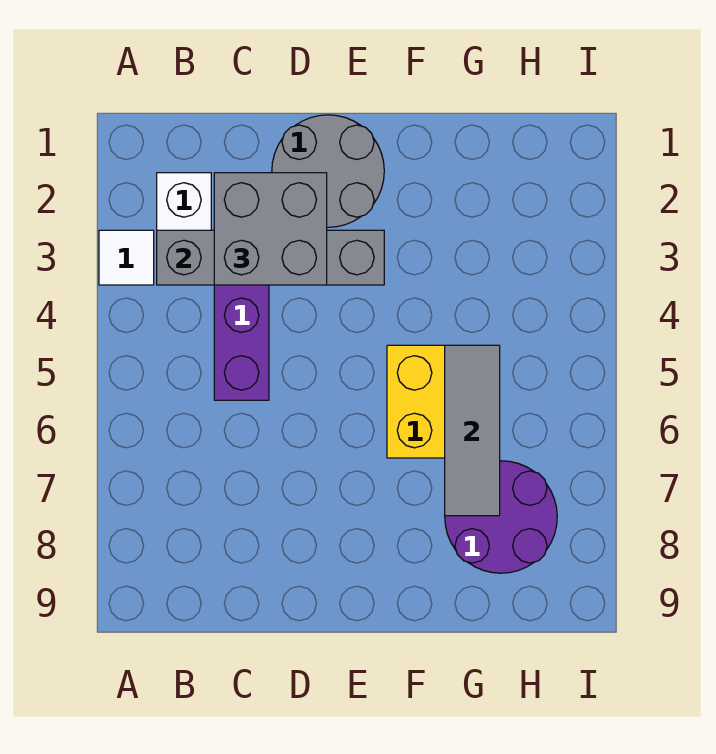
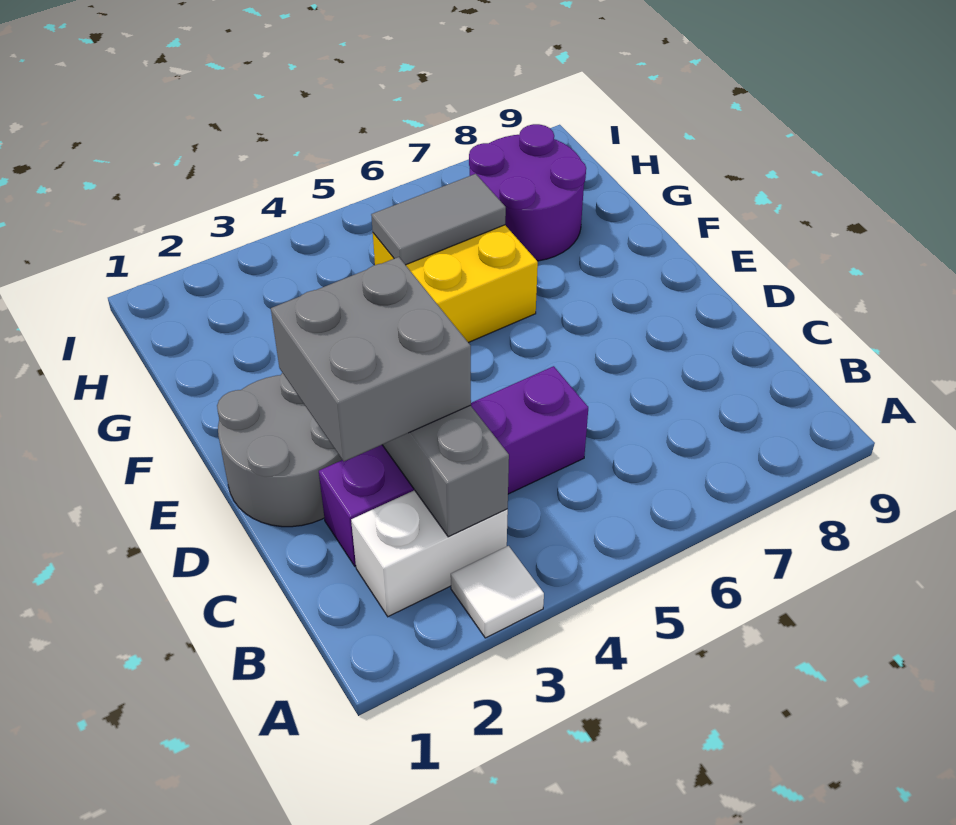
grey tile G5:G7 level 2 -> grey tile G5:G6 level 2

